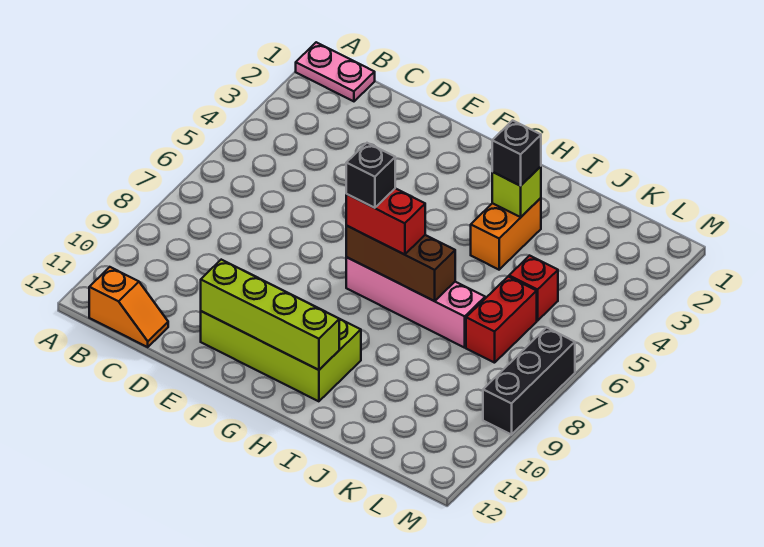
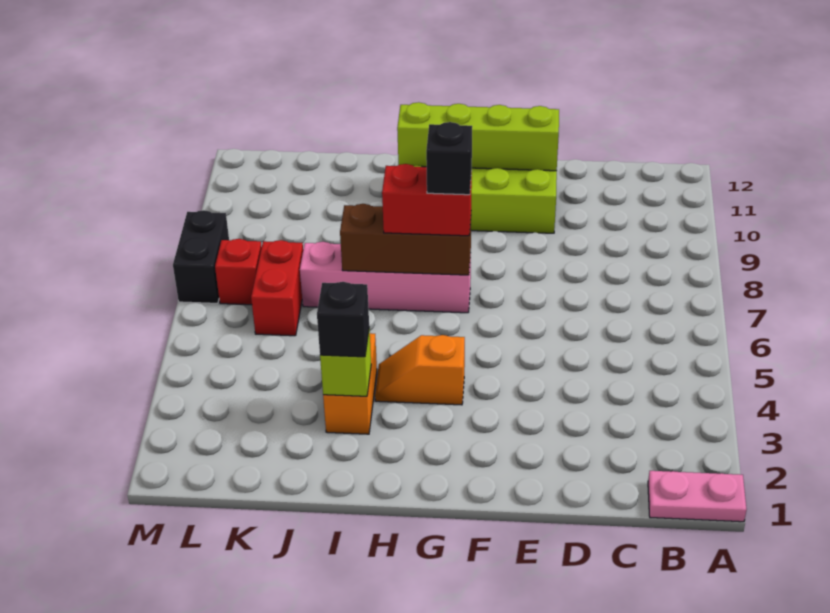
orange slope B12:C12 level 1 top B -> orange slope G4:H4 level 1 top G
red brick K5 level 1 -> red brick L7 level 1
black brick M7:M9 level 1 -> black brick M7:M8 level 1

